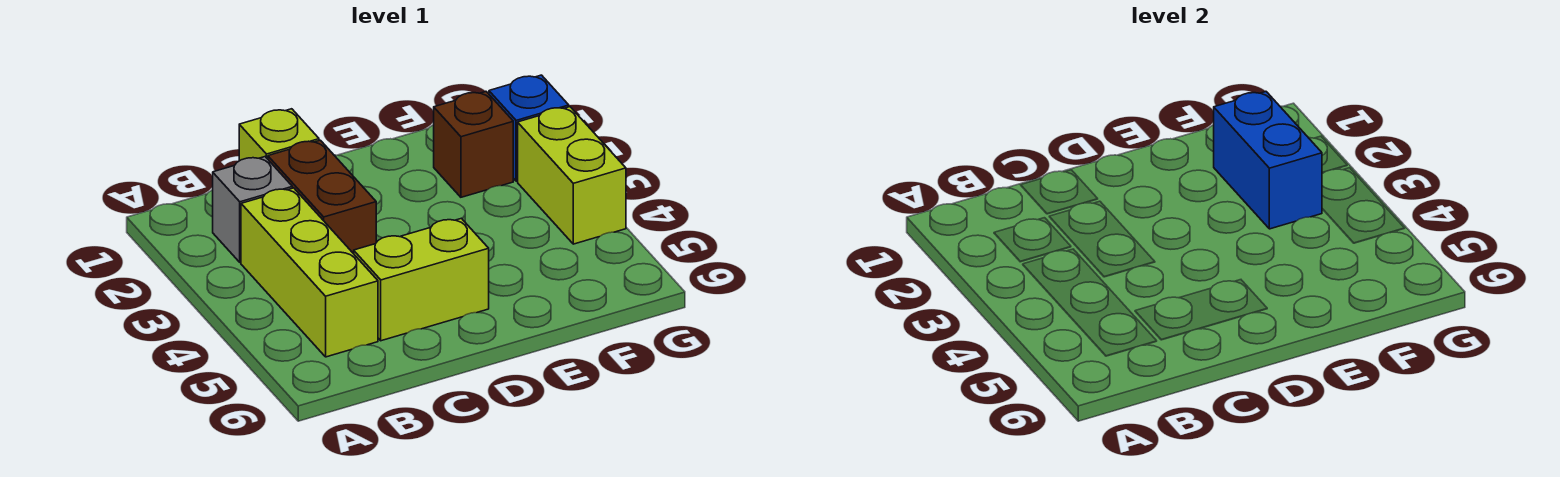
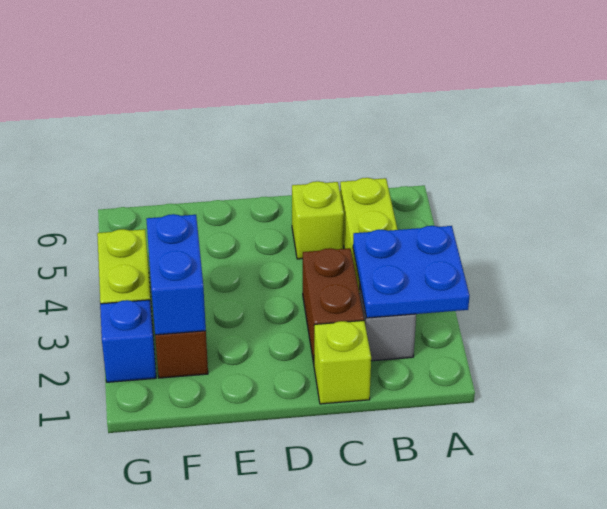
none -> blue plate A2:B3 level 2
lime brick C5:D5 level 1 -> lime brick C5 level 1

